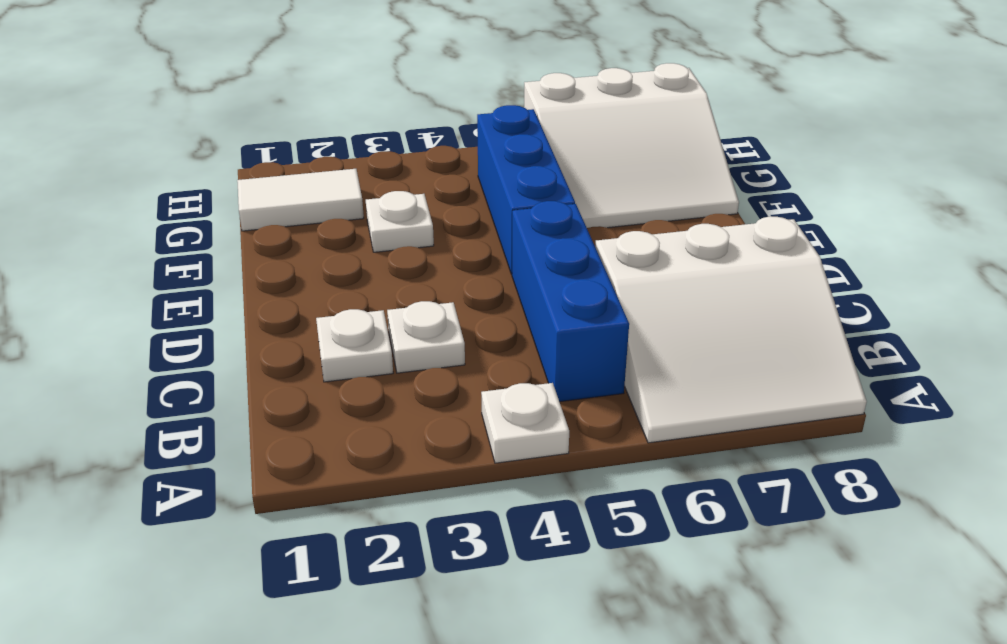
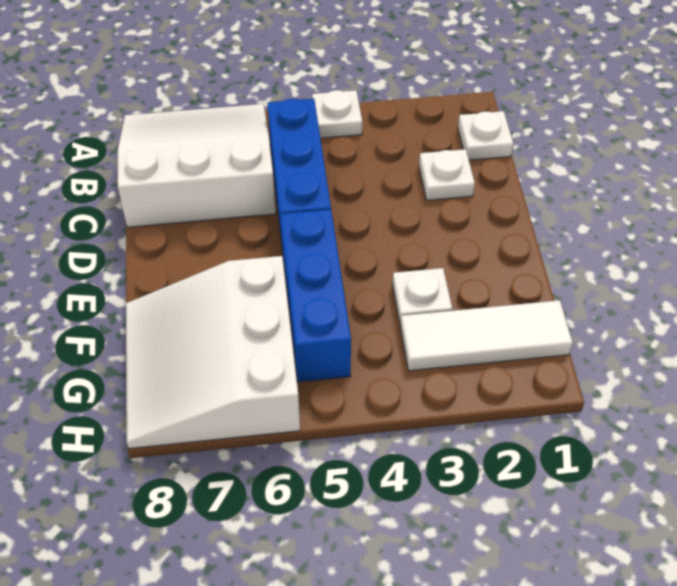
white plate C3 level 1 -> white plate B1 level 1
white slope F6:H8 level 1 top H -> white slope F6:H8 level 1 top 6
white tile G1:G2 level 1 -> white tile G1:G3 level 1

